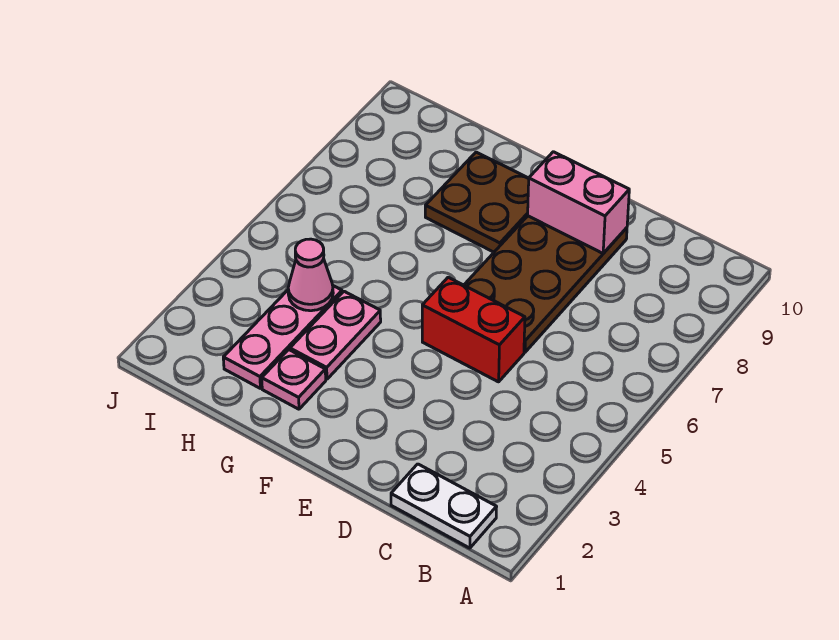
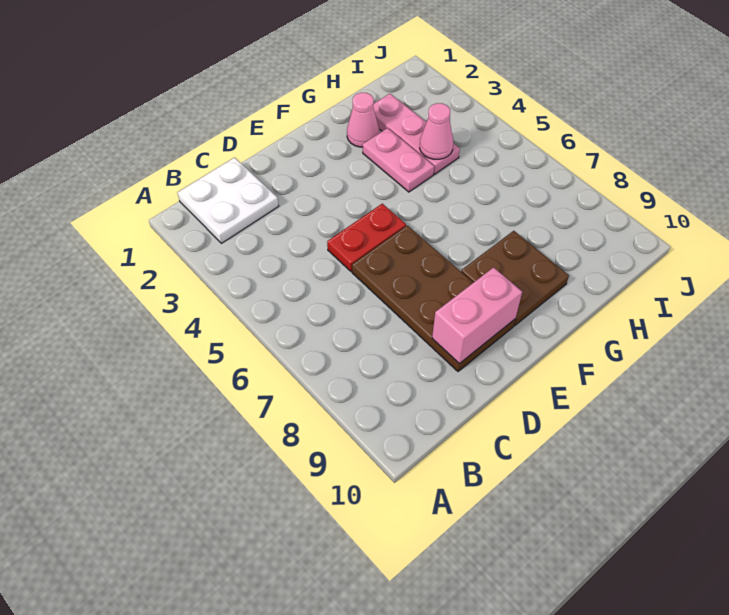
white plate B1:C1 level 1 -> white plate B1:C2 level 1
red brick D5:E5 level 1 -> red plate D5:E5 level 1
pink plate G2 level 1 -> pink cone G2 level 1

